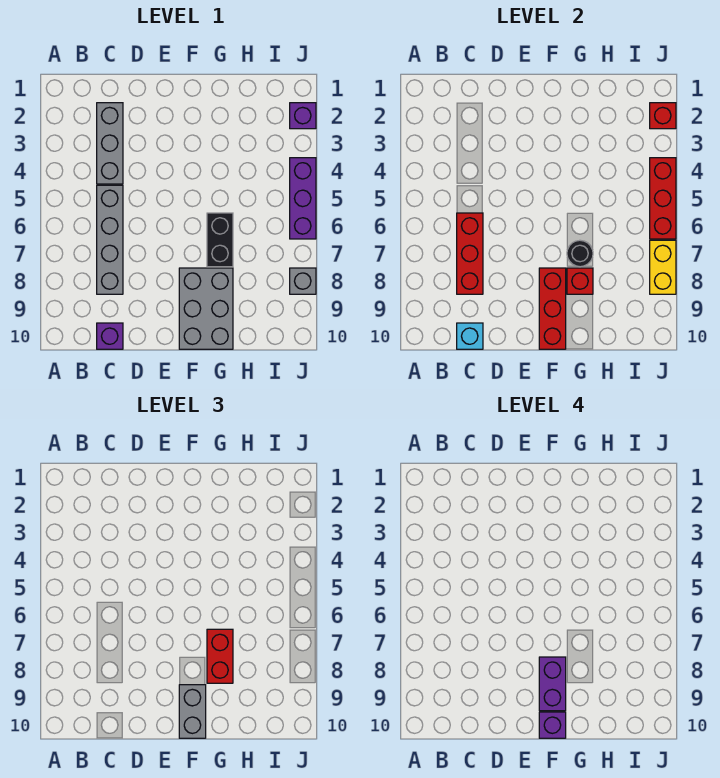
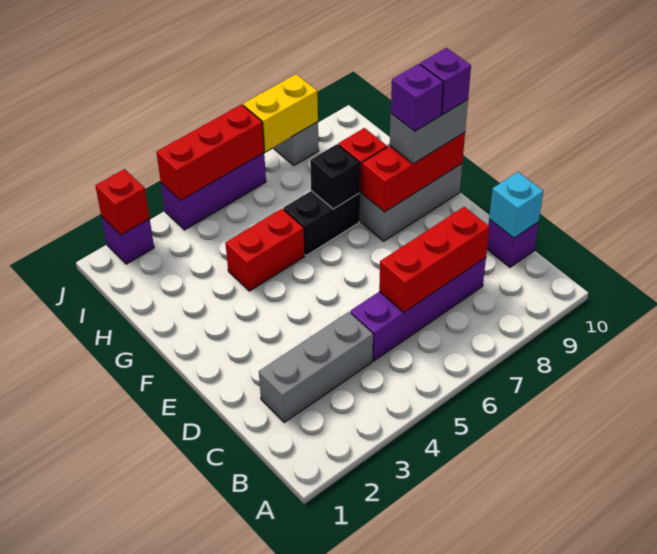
grey brick C5:C8 level 1 -> purple brick C5:C8 level 1
purple brick F8:F9 level 4 -> purple brick F9 level 4
black round brick G7 level 2 -> black brick G7 level 2
red brick G7:G8 level 3 -> red brick G4:G5 level 1

